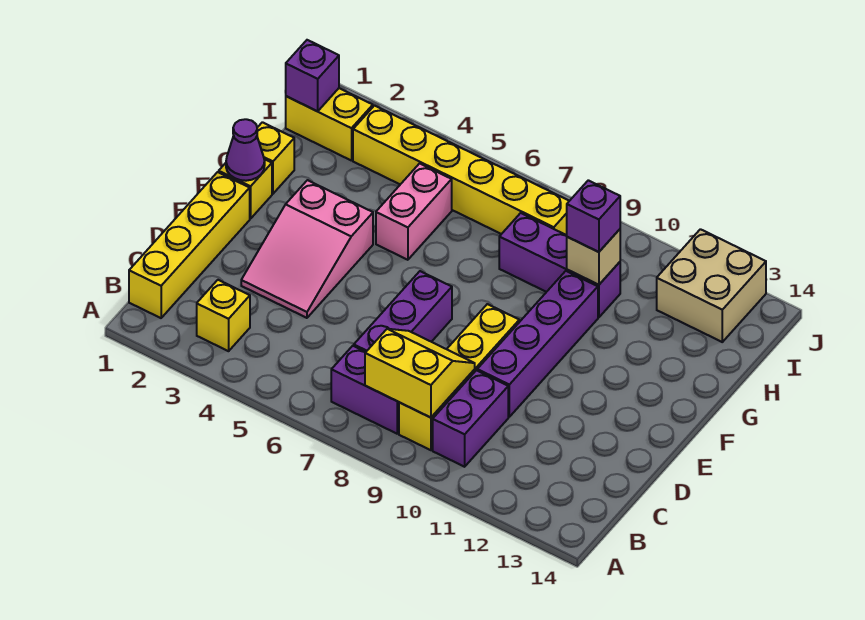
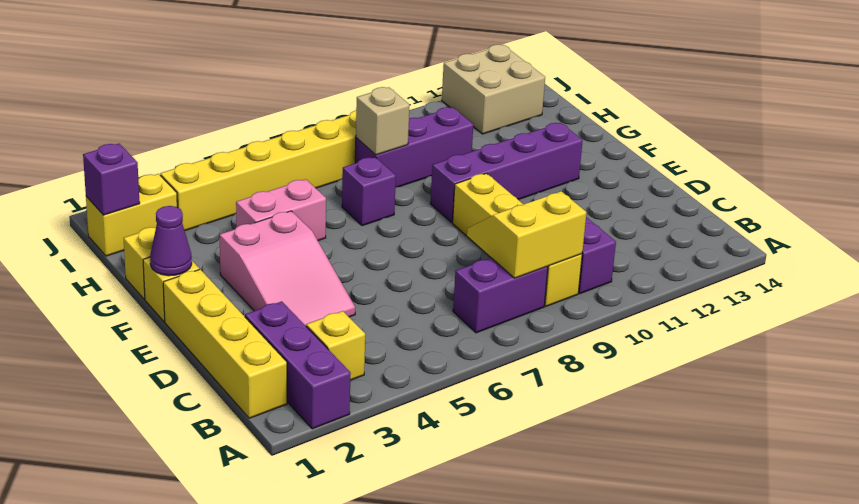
purple brick C7:E7 level 1 -> purple brick A2:C2 level 1
purple brick D10:G10 level 1 -> purple brick F9:F12 level 1
pink brick G5:H5 level 1 -> pink brick G4:G5 level 1
tan brick H10 level 2 -> tan brick H8 level 2
purple brick H10 level 3 -> purple brick G7 level 1

